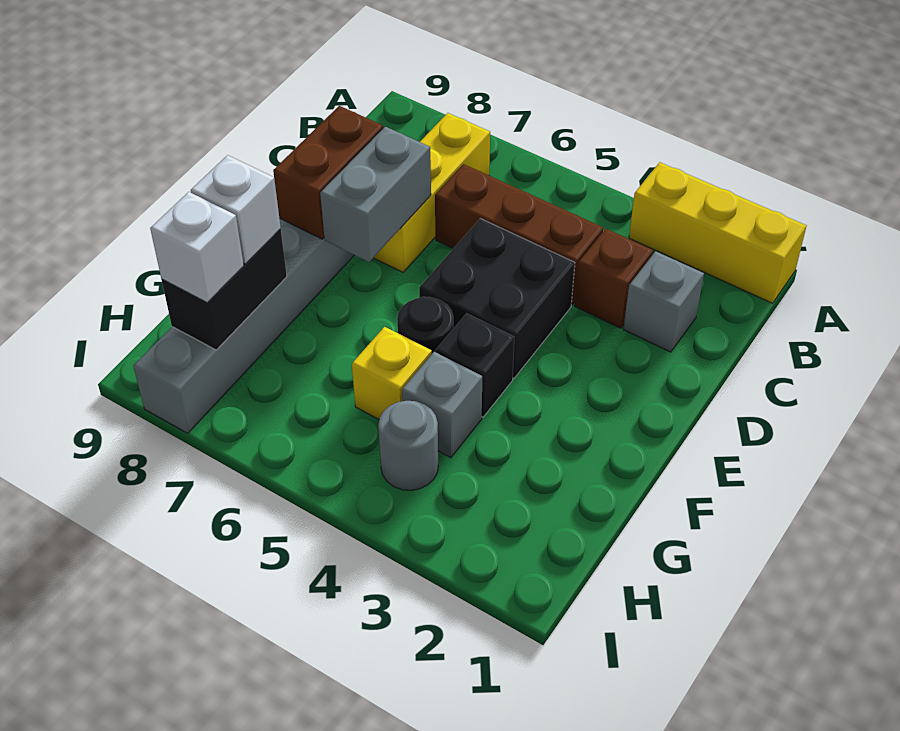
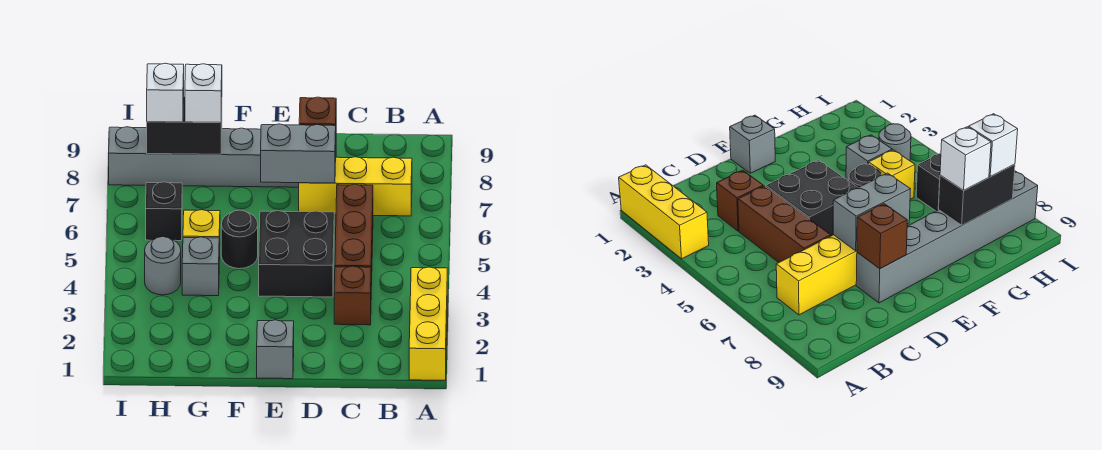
grey brick C2 level 1 -> grey brick E1 level 1
brown brick D8:E8 level 2 -> brown brick D8 level 2
black brick F4 level 1 -> black brick H6 level 1

